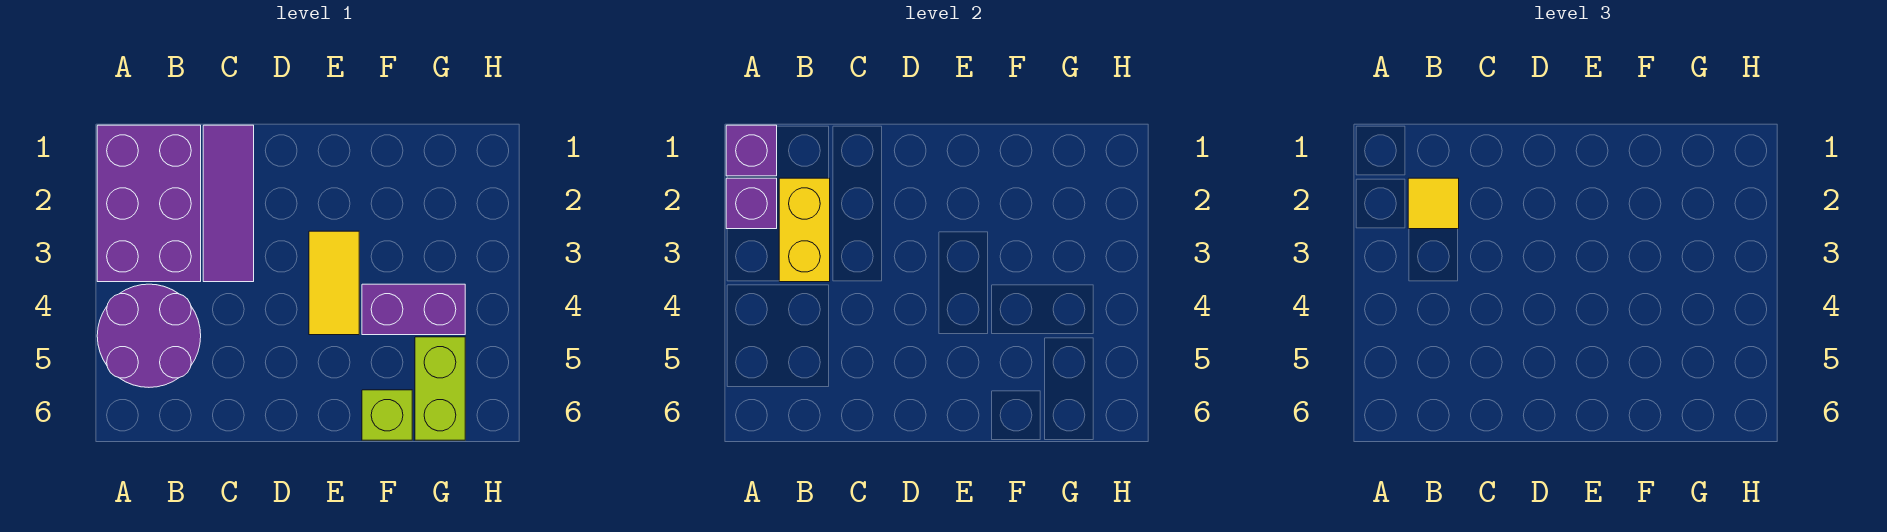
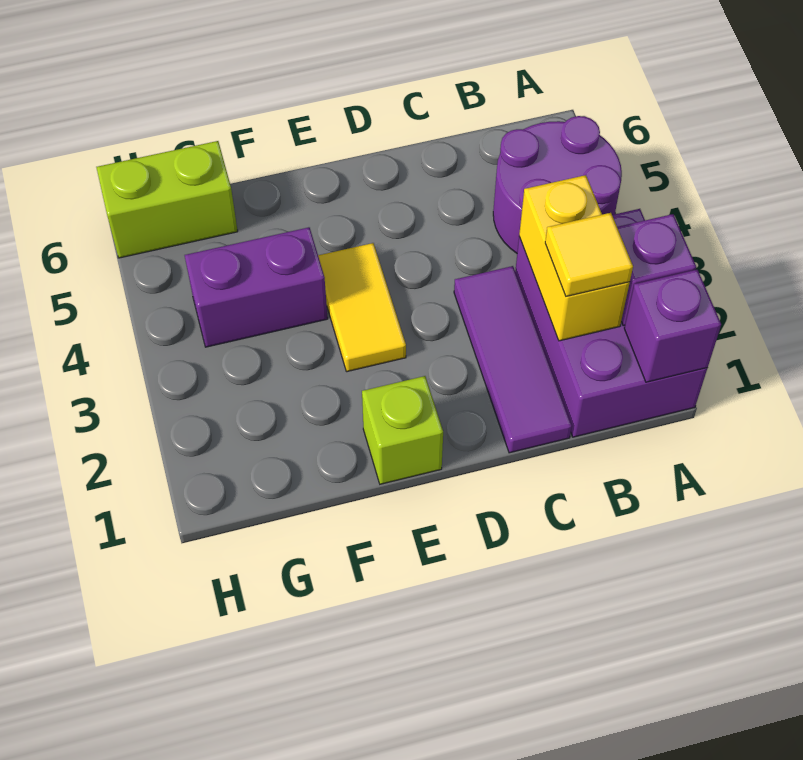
lime brick F6 level 1 -> lime brick E1 level 1
lime brick G5:G6 level 1 -> lime brick G6:H6 level 1

